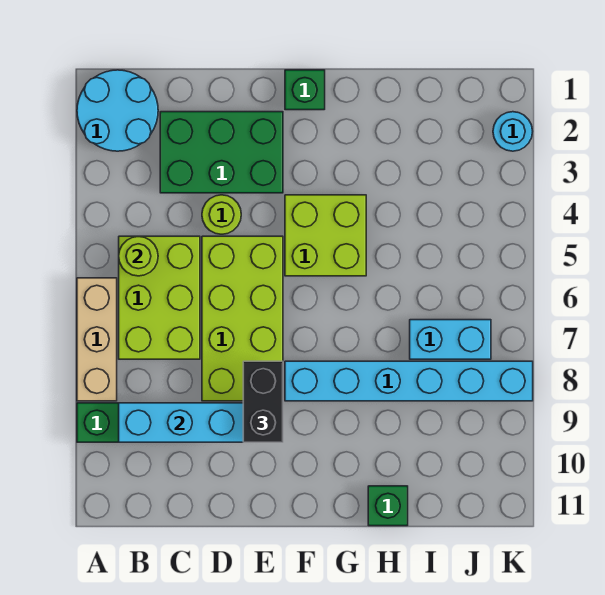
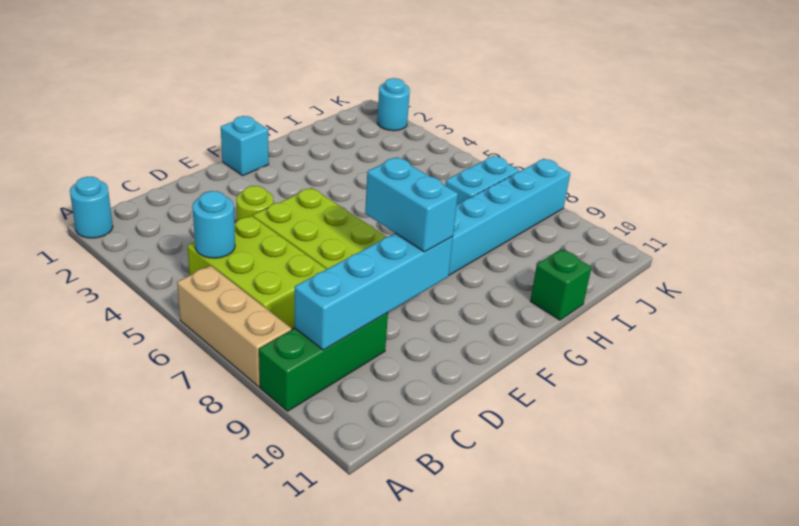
cyan round brick A1:B2 level 1 -> cyan round brick A1 level 1
lime round brick B5 level 2 -> cyan round brick B5 level 2
green brick C2:E3 level 1 -> none
black brick E8:E9 level 3 -> cyan brick E8:E9 level 3
green brick F1 level 1 -> cyan brick F1 level 1
lime brick F4:G5 level 1 -> none

